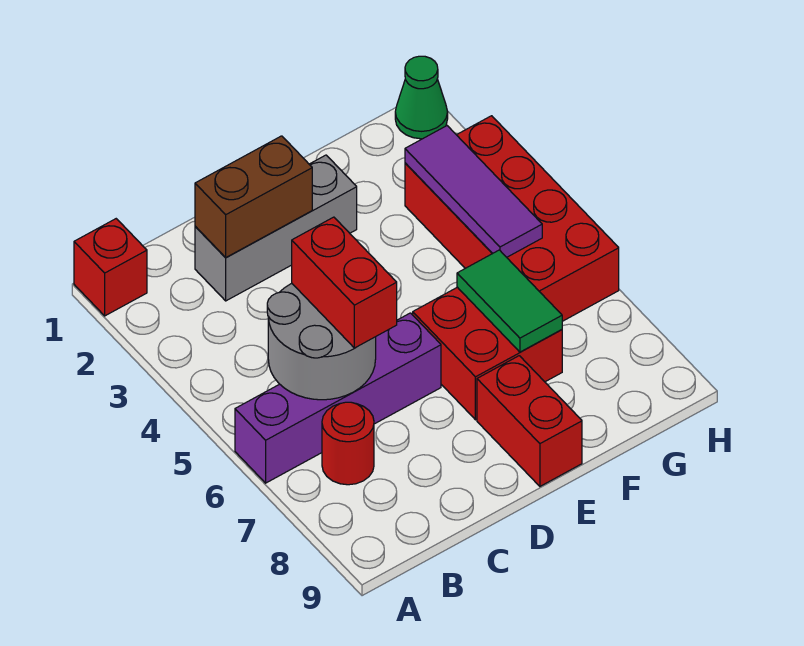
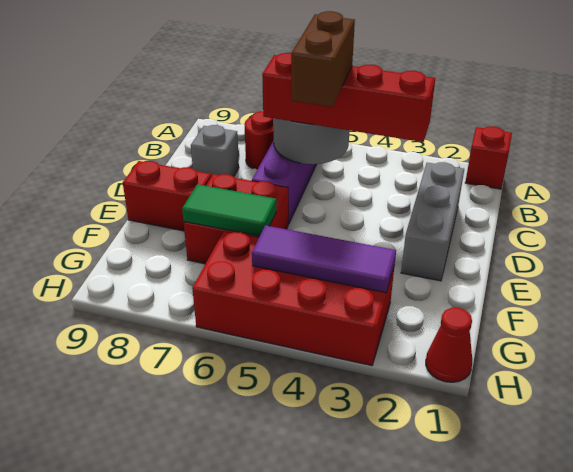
brown brick C2:D2 level 2 -> brown brick C5:D5 level 4
red brick C5:C6 level 3 -> red brick C3:C6 level 3
none -> grey brick C8 level 1
green cone H1 level 1 -> red cone H1 level 1

